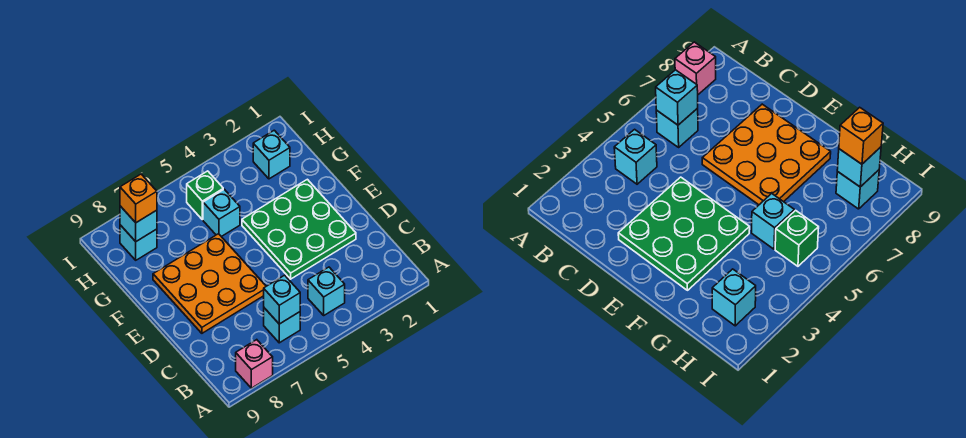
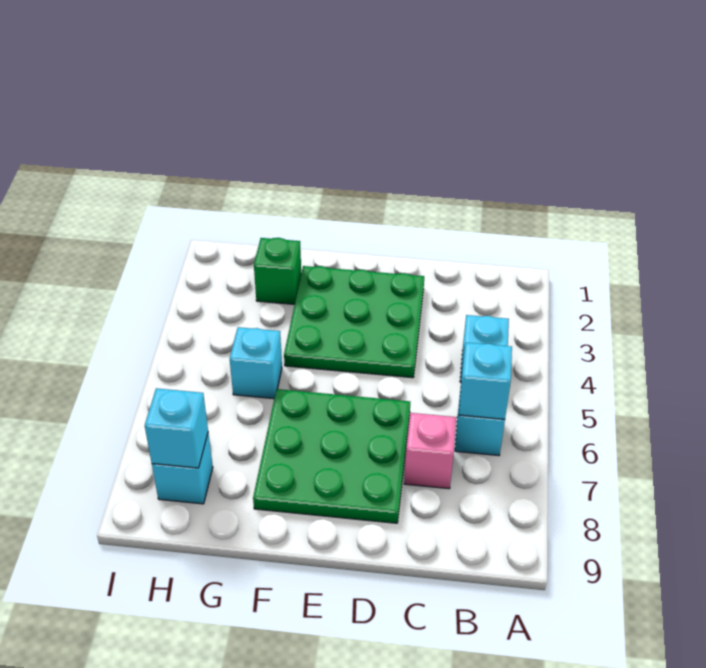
pink brick A8 level 1 -> pink brick C7 level 1
orange plate D6:F8 level 1 -> green plate D6:F8 level 1
cyan brick H2 level 1 -> none
green brick H5 level 1 -> green brick G2 level 1
orange brick H8 level 3 -> none

